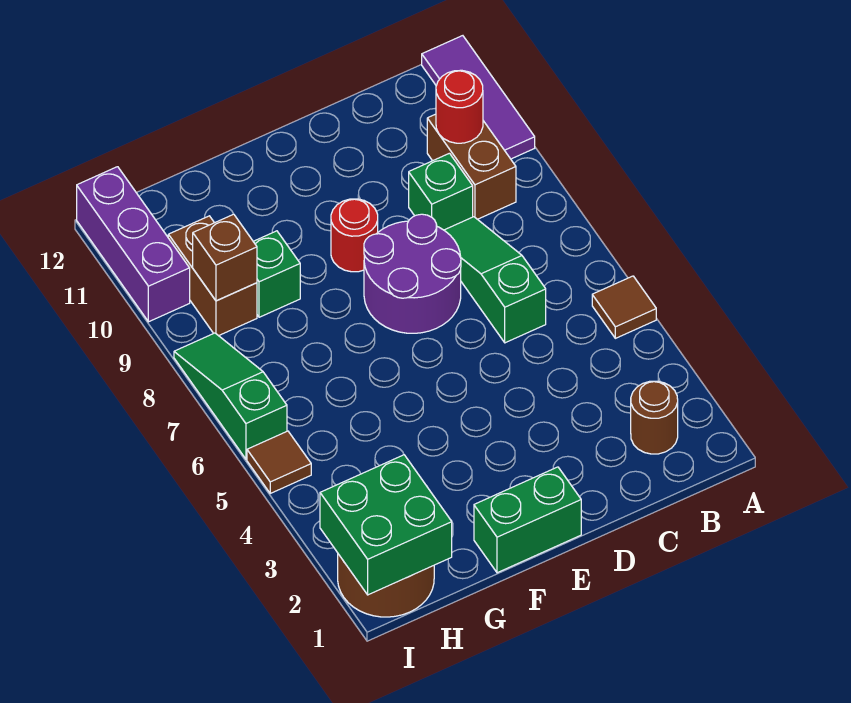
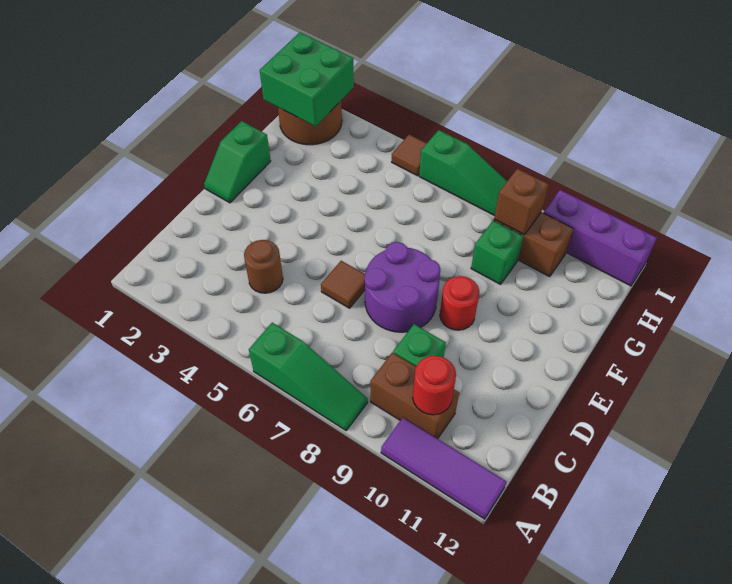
brown tile A5 level 1 -> brown tile D6 level 1
brown round brick B2 level 1 -> brown round brick C4 level 1
green slope C6:C8 level 1 top 6 -> green slope A6:A8 level 1 top 6
green brick E1:F1 level 1 -> green slope E1:F1 level 1 top F

